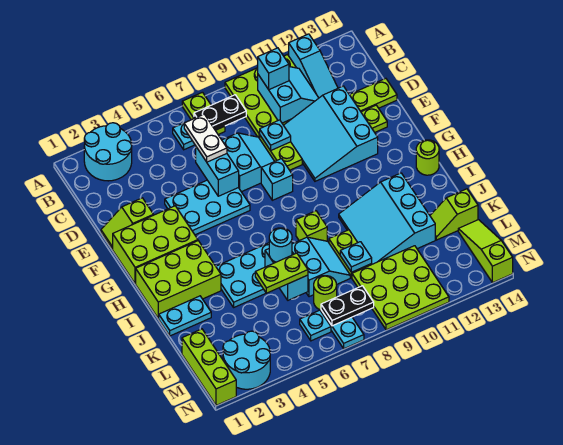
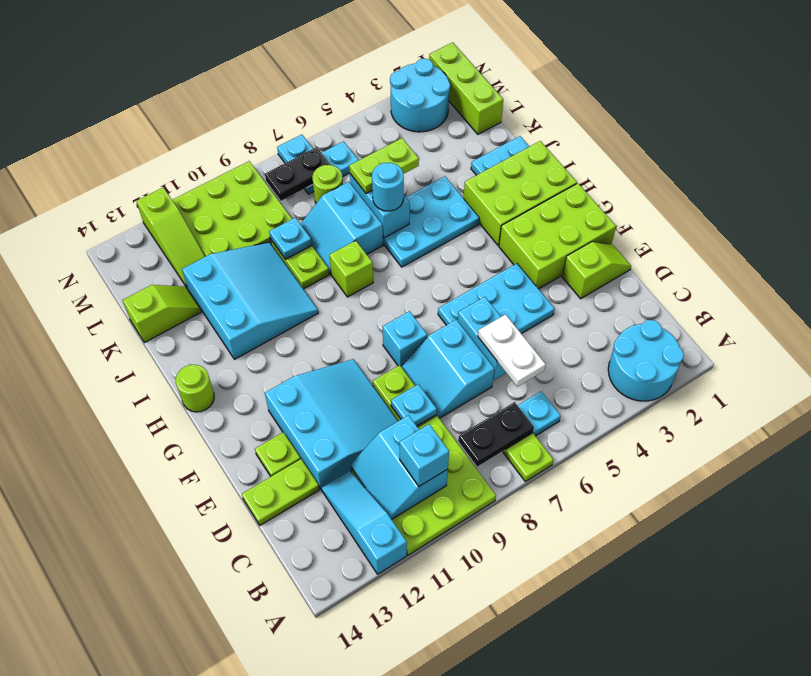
lime slope L14:N14 level 1 top N -> lime slope L12:N12 level 1 top N

